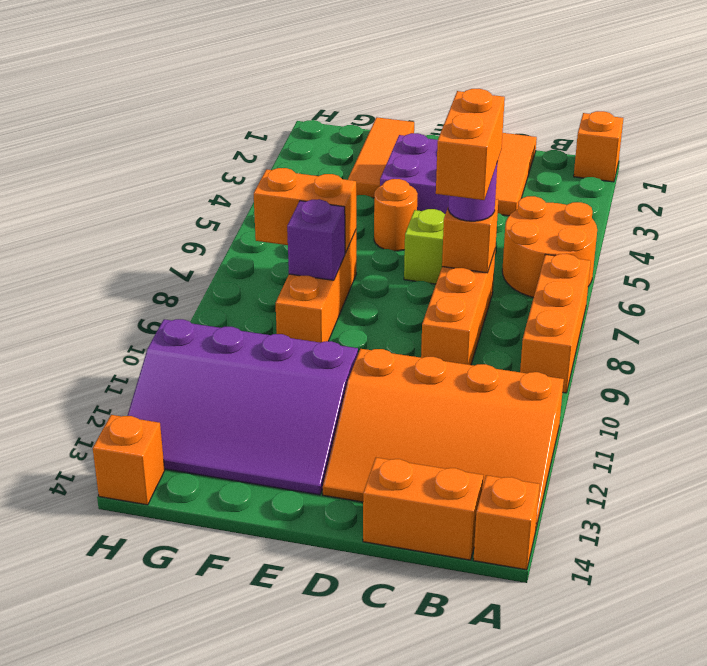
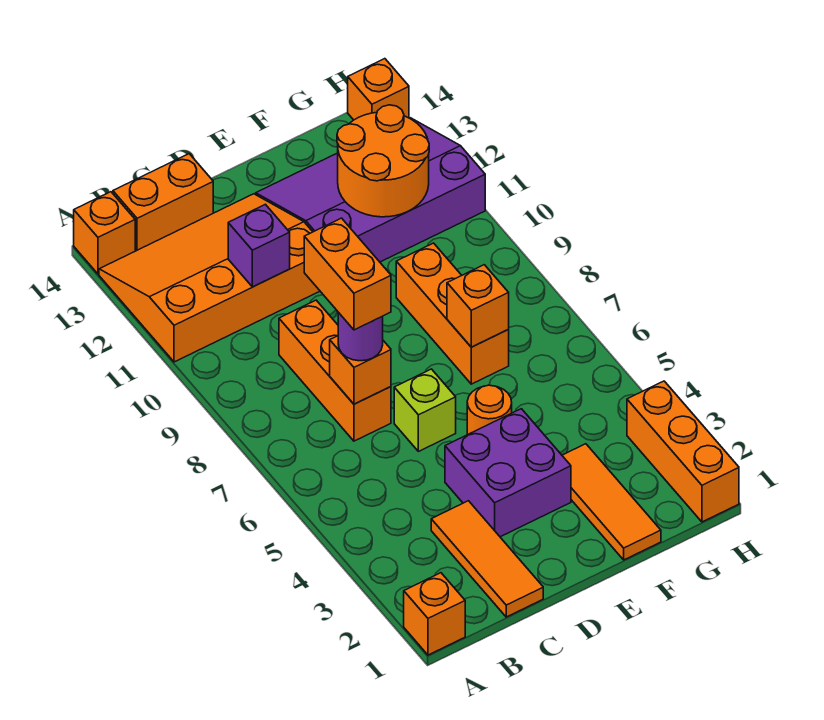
orange round brick A5:B6 level 1 -> orange round brick F11:G12 level 2
orange brick A7:A9 level 1 -> orange brick H1:H3 level 1
orange brick F7:G7 level 2 -> orange brick F7 level 2
purple brick F8 level 2 -> purple brick C11 level 2

